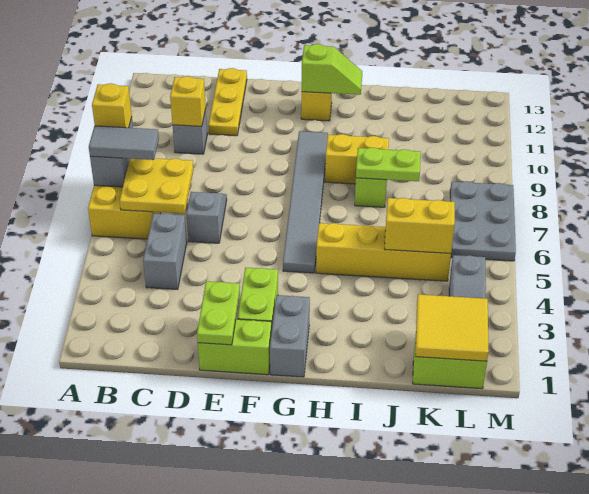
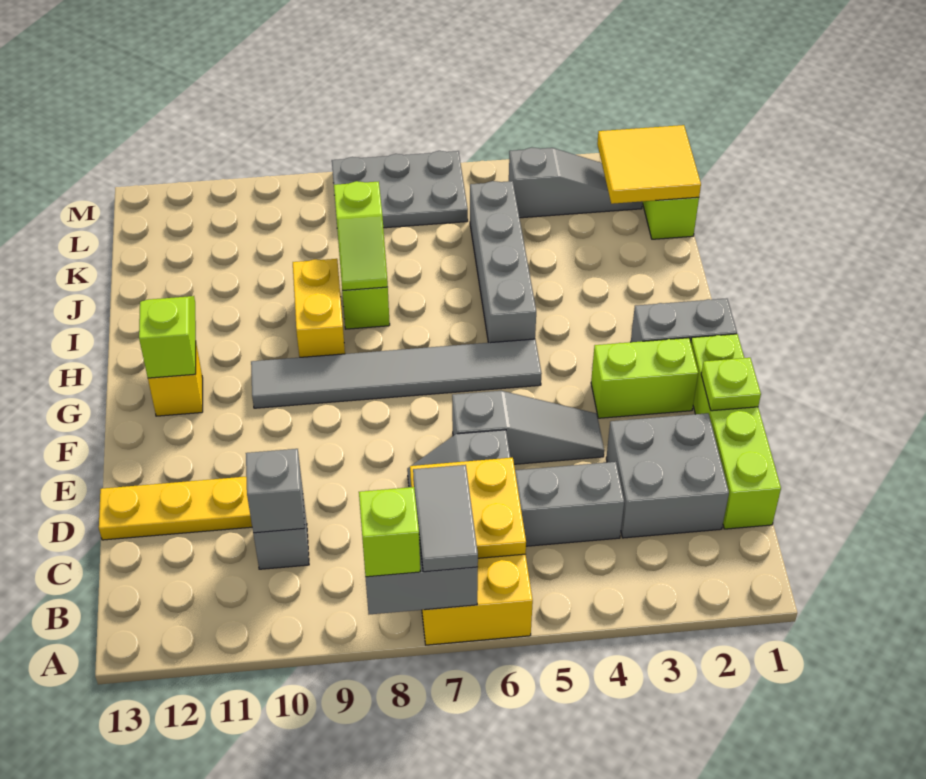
yellow brick A8 level 3 -> lime brick A8 level 3
none -> grey brick C2:D3 level 1
yellow brick C10 level 2 -> grey brick C10 level 2
lime brick E1:F1 level 1 -> lime brick C1:F1 level 1
lime plate E1:E2 level 2 -> lime plate E1 level 2
none -> grey slope E4:E6 level 1 top 6
yellow brick H5:K5 level 1 -> grey brick H5:K5 level 1
lime plate I8:J8 level 2 -> lime slope I8:J8 level 2 top J
yellow brick J5:K5 level 2 -> none

